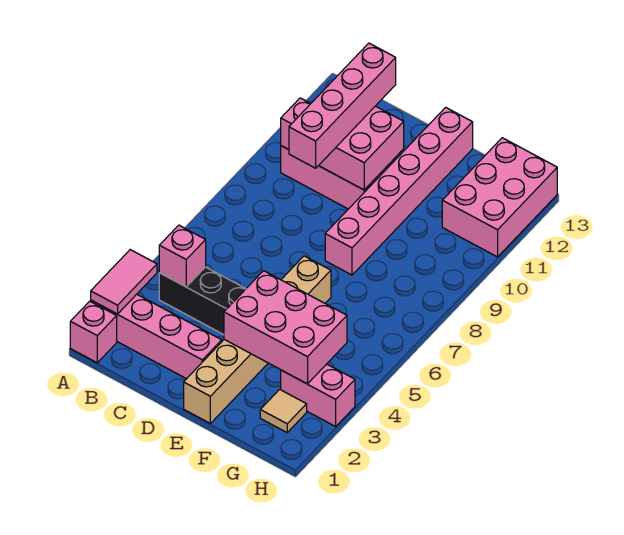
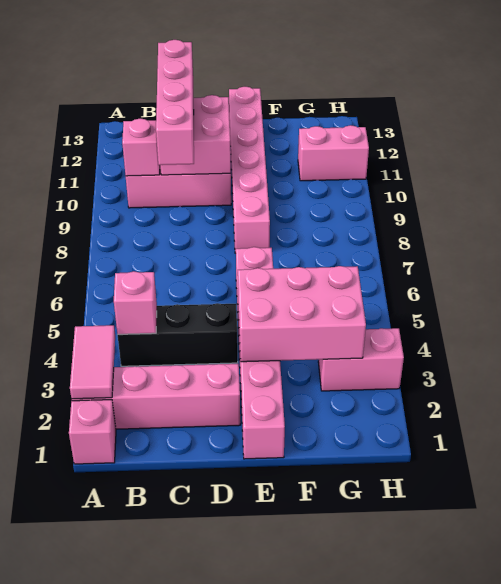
tan brick E1:E6 level 1 -> pink brick E1:E6 level 1
tan tile G2 level 1 -> none
pink brick G11:H13 level 1 -> pink brick G11:H11 level 1

